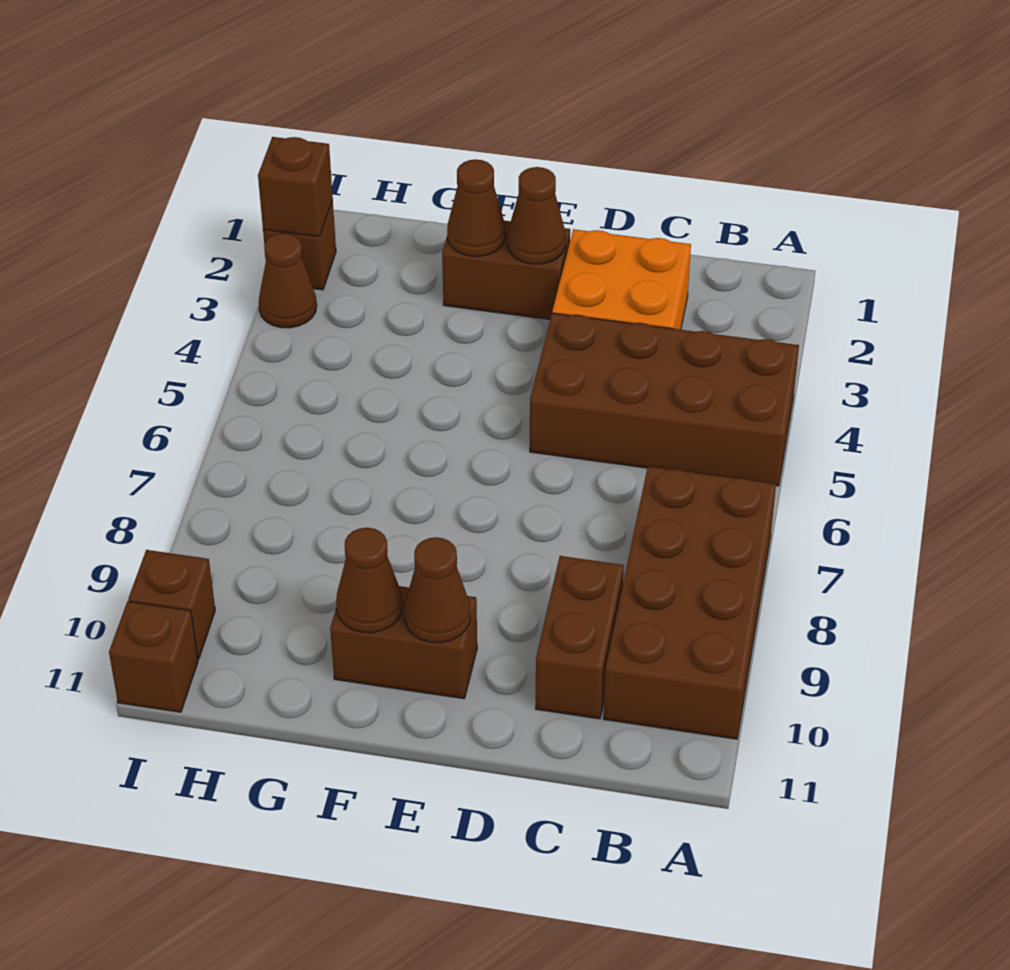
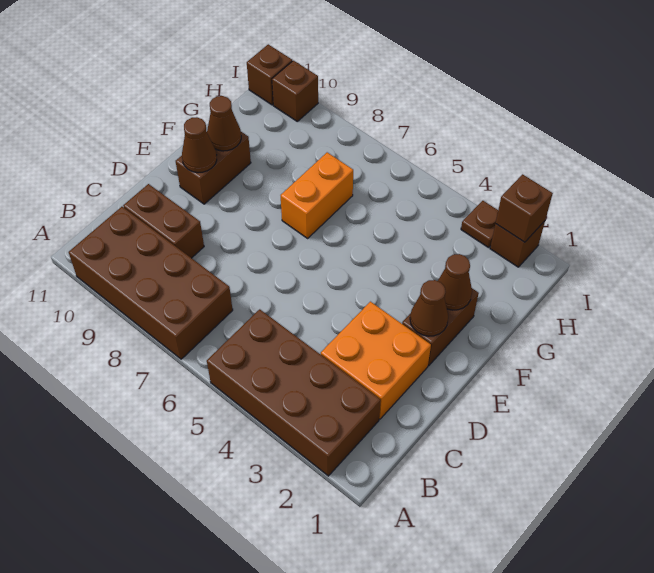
brown brick A4:D5 level 1 -> brown brick A2:B5 level 1
none -> orange brick F7:G7 level 1
brown cone I3 level 1 -> brown plate I3 level 1

